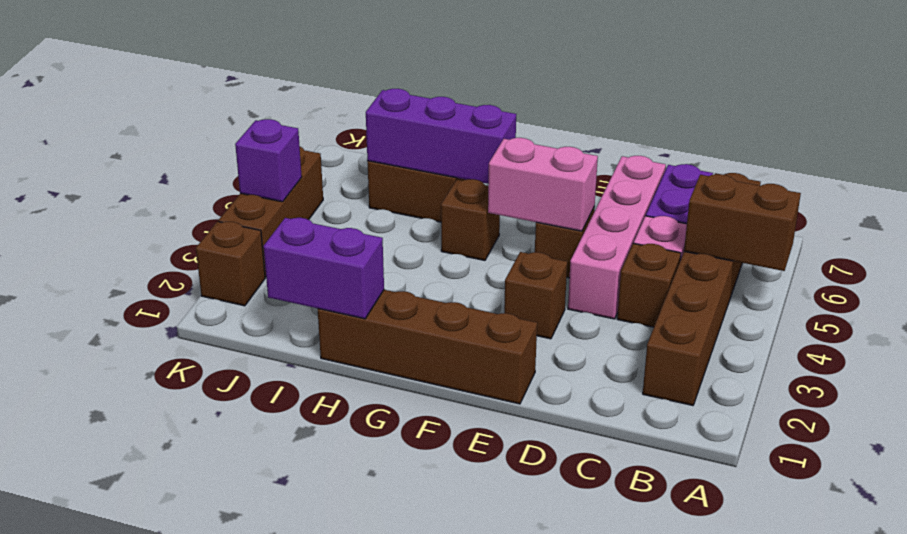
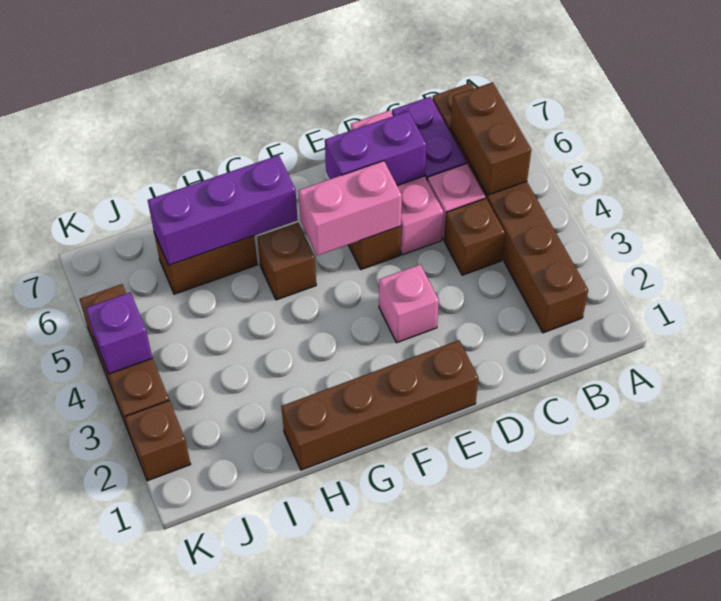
brown brick A5:B5 level 2 -> brown brick B5:B6 level 2
pink brick D4:D7 level 1 -> pink brick D5:D7 level 1
brown brick E3 level 1 -> pink brick E3 level 1
purple brick H1:I1 level 2 -> purple brick D6:E6 level 2

